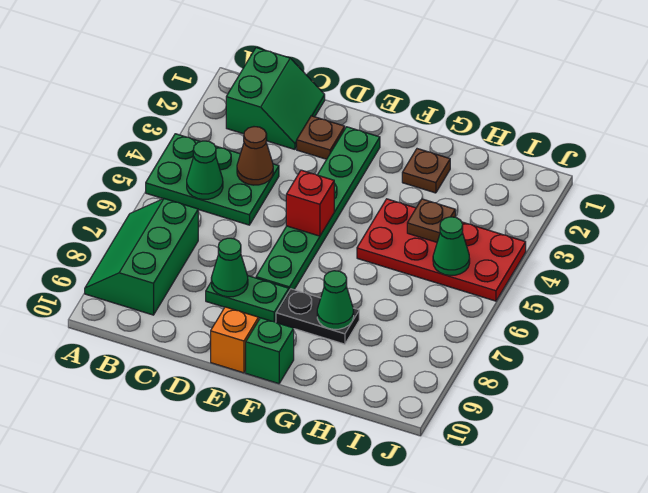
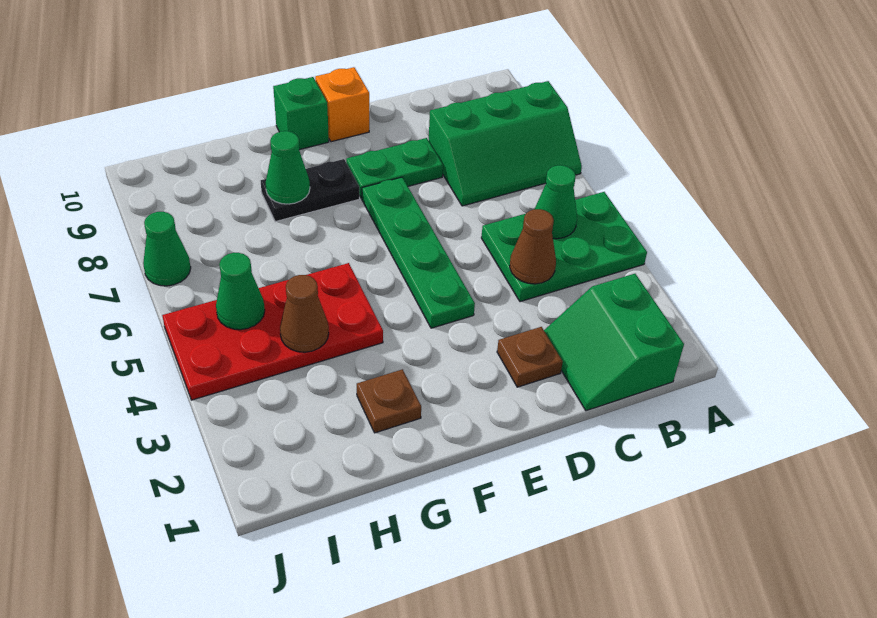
green slope A7:B9 level 1 top B -> green slope A7:C8 level 1 top 8
green cone D8 level 2 -> green cone J7 level 1
green plate E2:E7 level 1 -> green plate E4:E7 level 1
red brick E5 level 2 -> none
brown plate H4 level 2 -> brown cone H4 level 2

